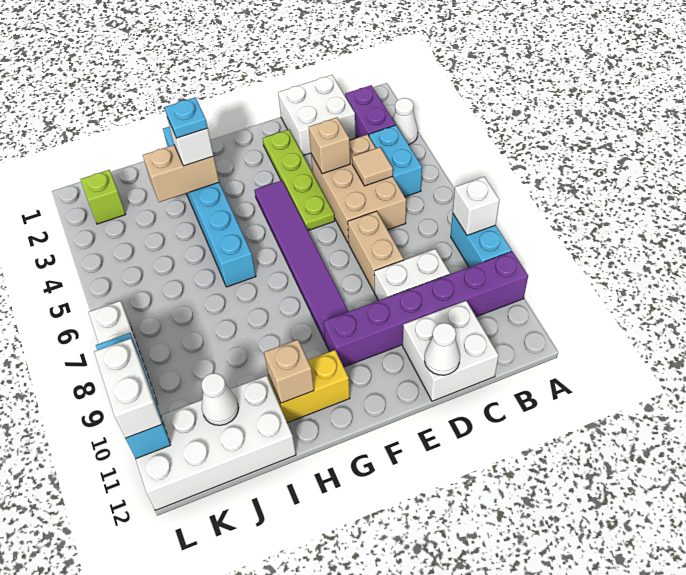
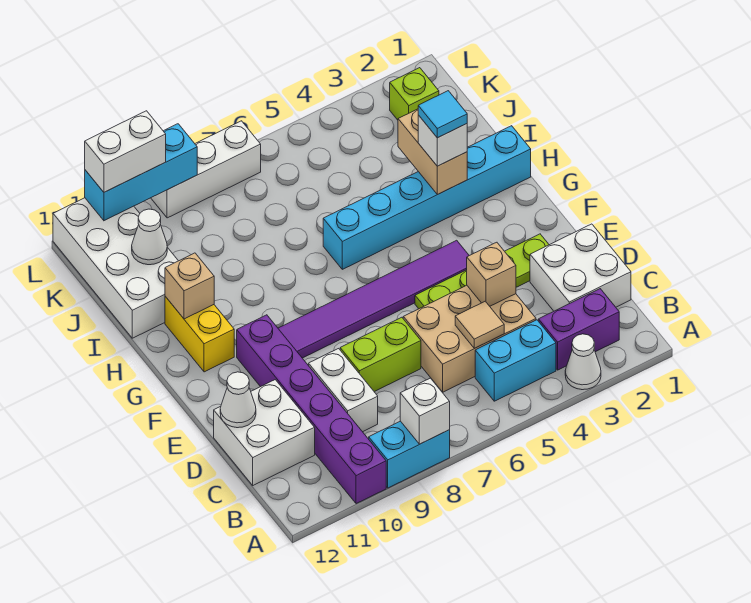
tan brick D7:D8 level 1 -> lime brick D7:D8 level 1
cyan plate H3 level 4 -> cyan tile H3 level 4

